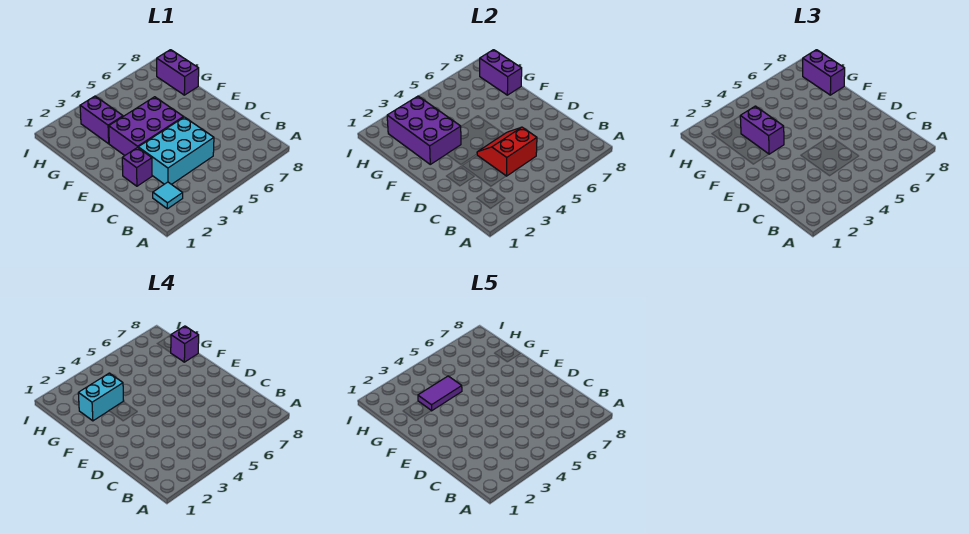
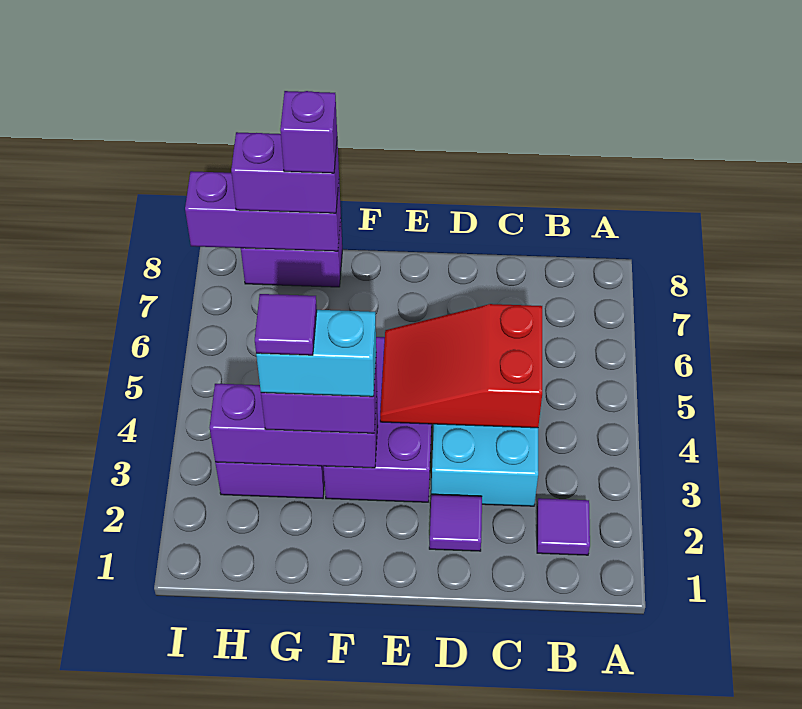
cyan tile B2 level 1 -> purple tile B2 level 1
red slope C4:D5 level 2 top C -> red slope C4:E5 level 2 top C
purple brick D2 level 1 -> purple tile D2 level 1
purple brick F2:H3 level 2 -> purple brick F3:H3 level 2
cyan brick G2:G3 level 4 -> cyan brick F3:G3 level 4
purple tile G3:G4 level 5 -> purple tile G3 level 5
purple brick G8:H8 level 2 -> purple brick G8:I8 level 2

